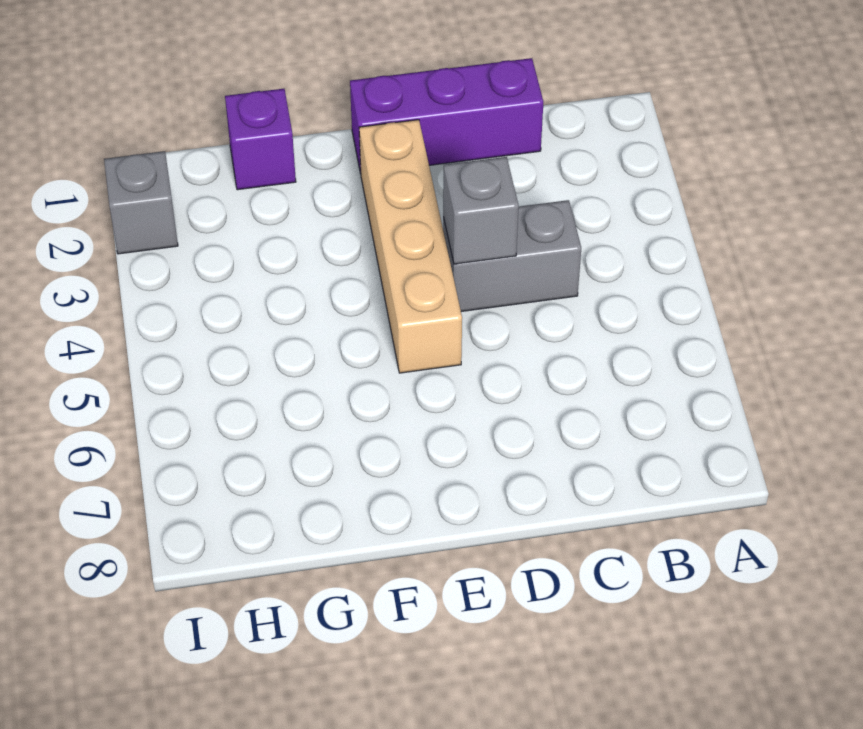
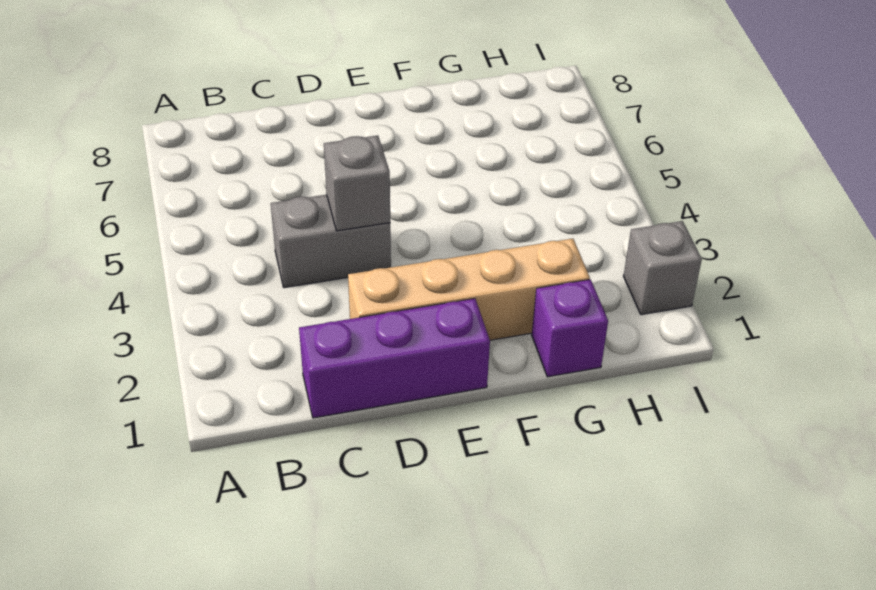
tan brick E2:E5 level 1 -> tan brick D2:G2 level 1

